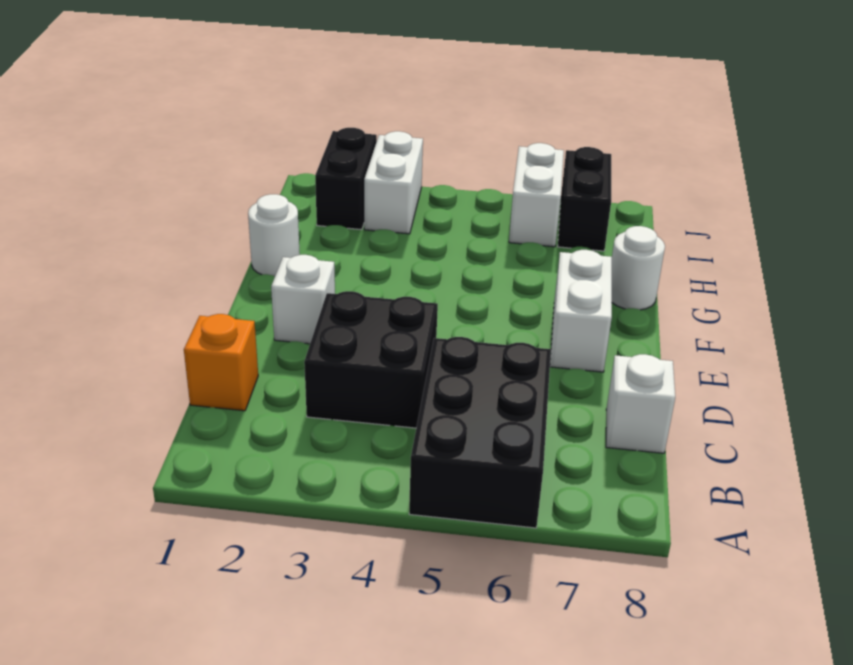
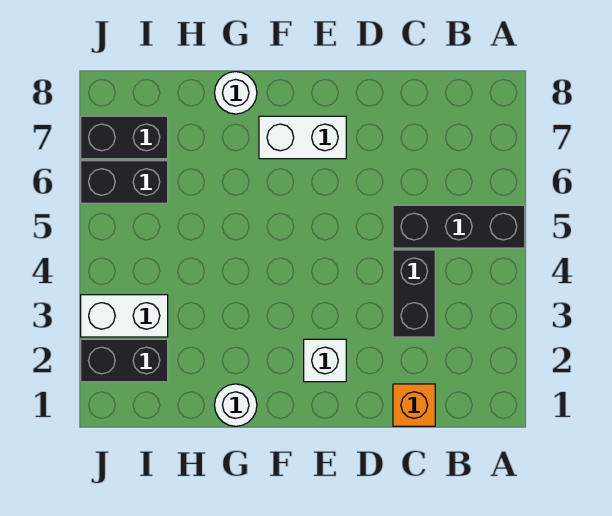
black brick A5:C6 level 1 -> black brick A5:C5 level 1
black brick C3:D4 level 1 -> black brick C3:C4 level 1
white brick C8 level 1 -> none
white brick I6:J6 level 1 -> black brick I6:J6 level 1

